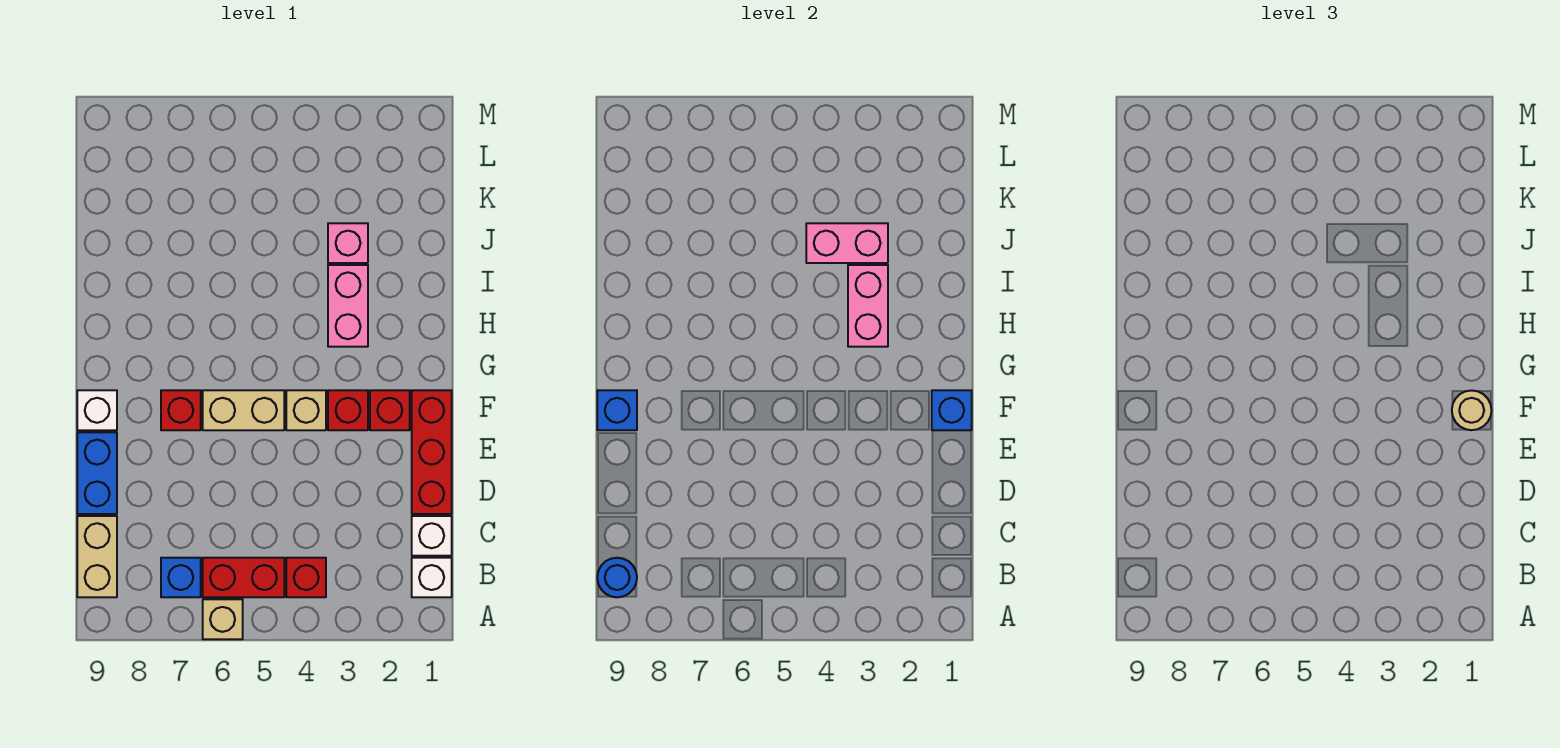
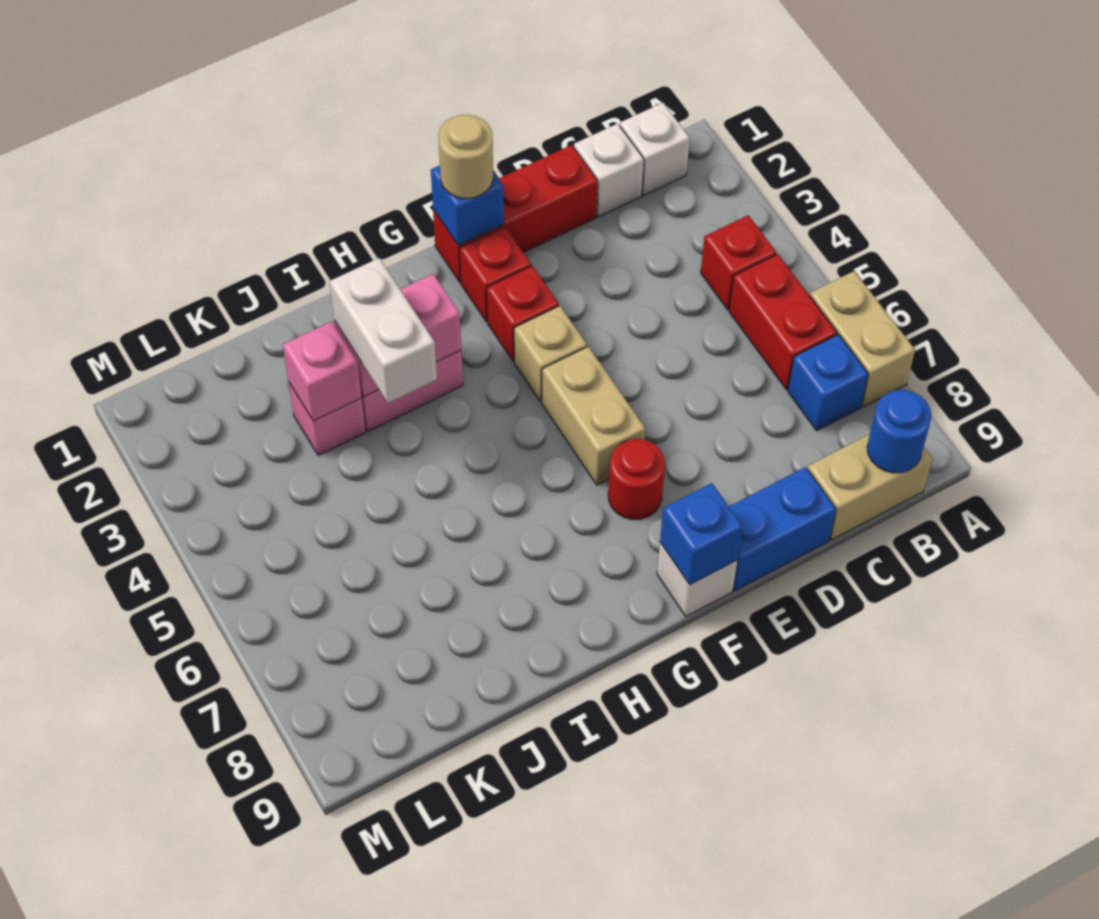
tan brick A6 level 1 -> tan brick A6:A7 level 1
red brick F7 level 1 -> red round brick F7 level 1
none -> white brick I3:I4 level 3
pink brick J3:J4 level 2 -> pink brick J3 level 2

